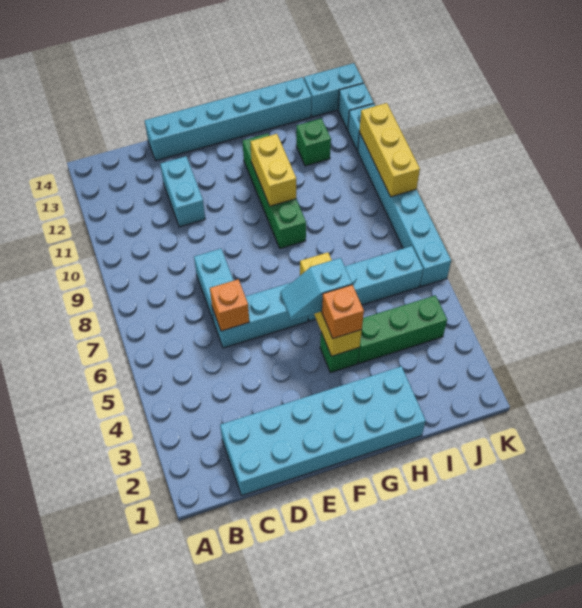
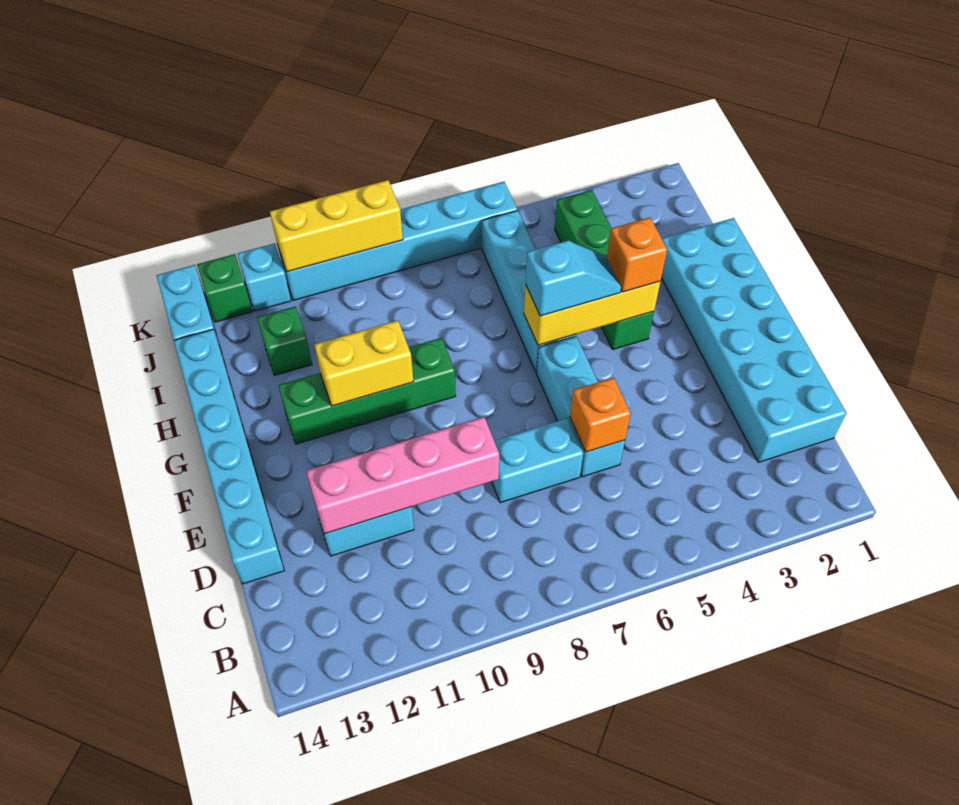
none -> pink brick D9:D12 level 2
cyan slope F5:G5 level 3 top G -> cyan slope G5:G6 level 3 top 6
cyan brick K13 level 1 -> green brick K13 level 1

